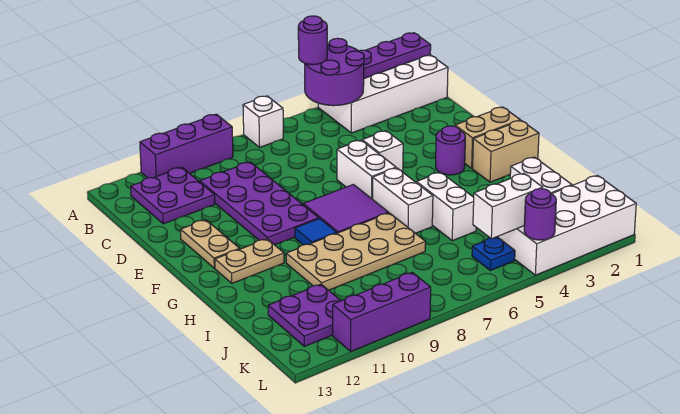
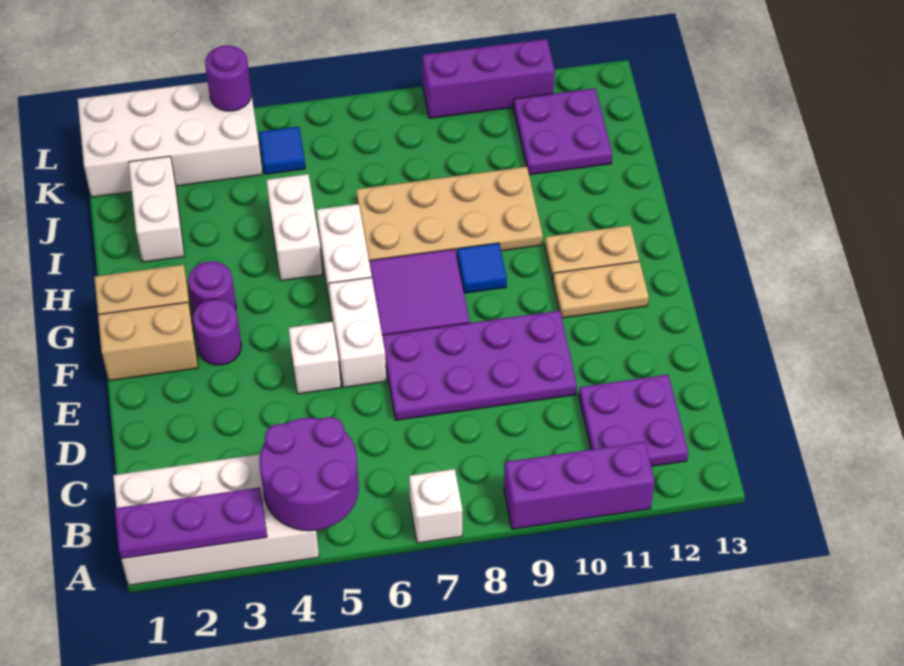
purple round brick A5 level 3 -> purple round brick G3 level 1
purple plate C9:F10 level 1 -> purple plate D7:E10 level 1
tan plate E12:F12 level 1 -> tan plate F11:F12 level 1
white brick K4:K5 level 2 -> none
blue plate K5 level 1 -> blue tile K5 level 1

